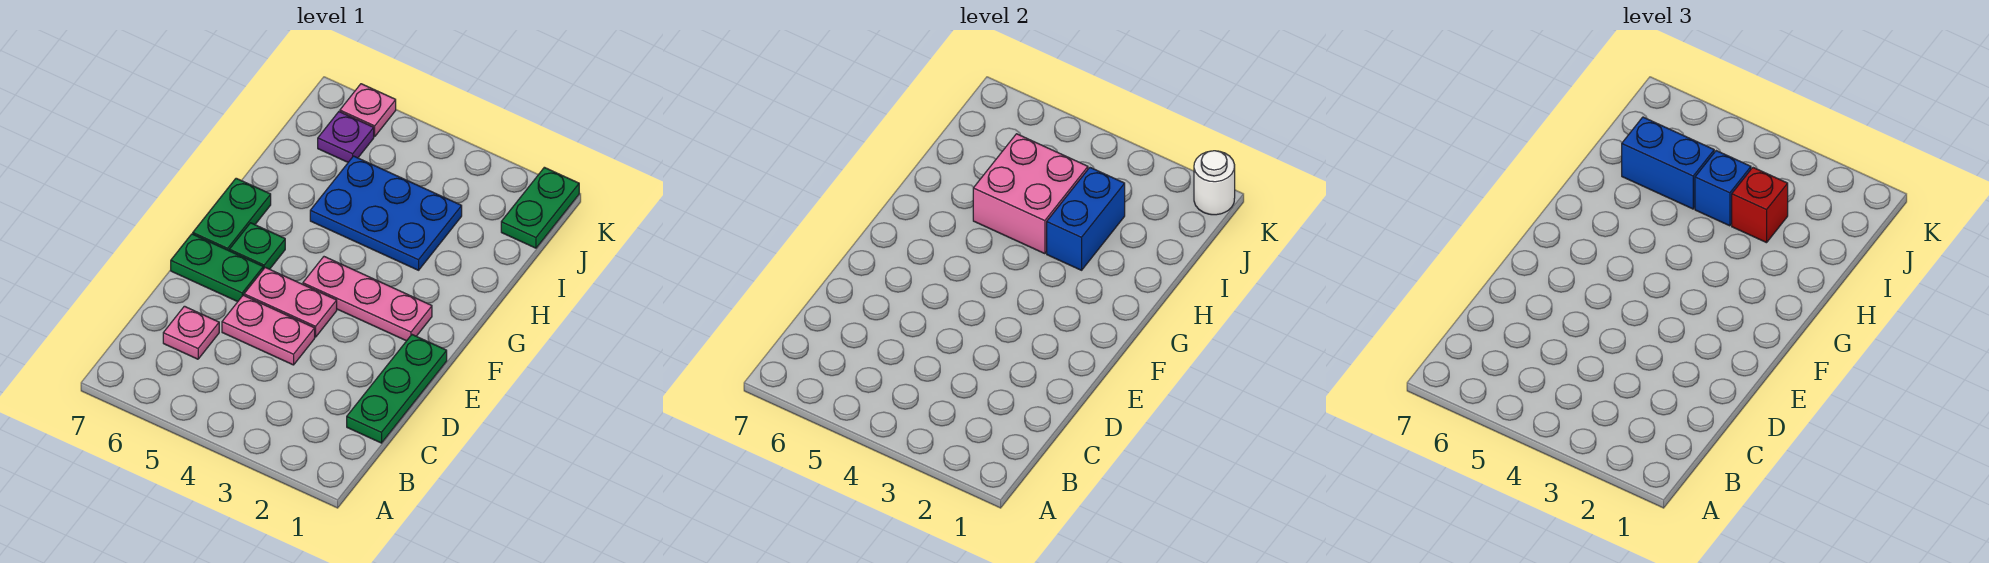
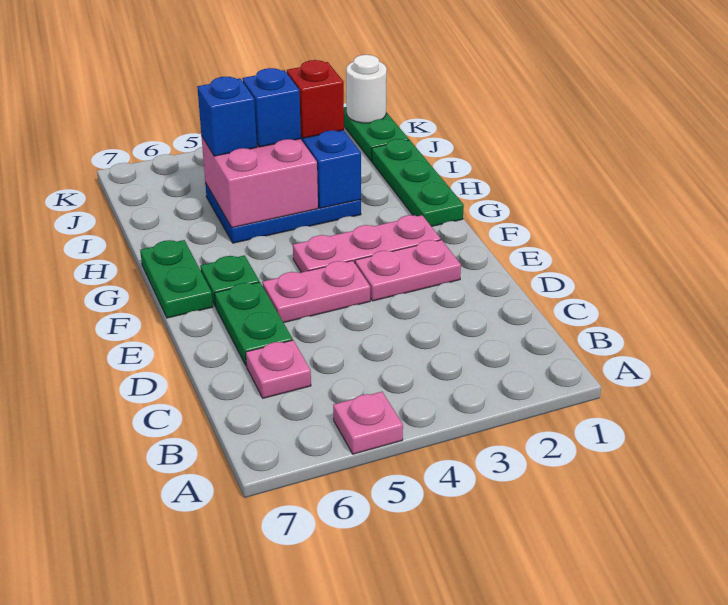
green plate C1:E1 level 1 -> green plate G1:I1 level 1
pink plate D4:D5 level 1 -> pink plate E2:E3 level 1
green plate E6:E7 level 1 -> green plate D6:E6 level 1
blue brick I5:I6 level 3 -> blue brick I5 level 3
purple plate J6 level 1 -> none
pink plate K6 level 1 -> pink plate A5 level 1

